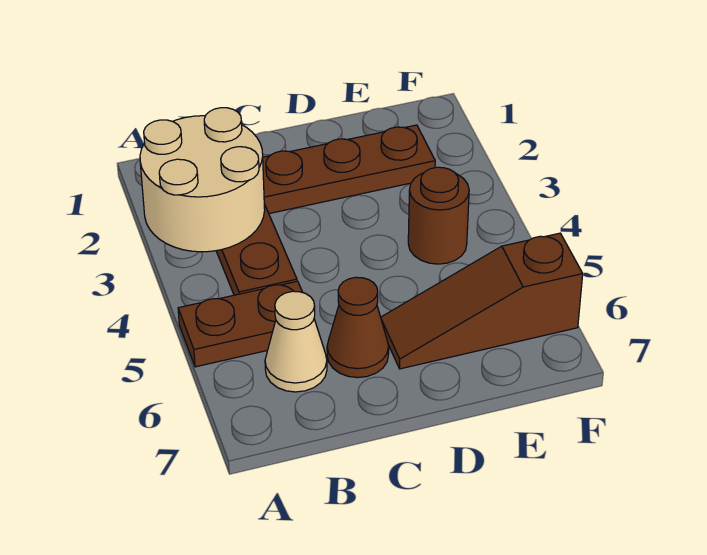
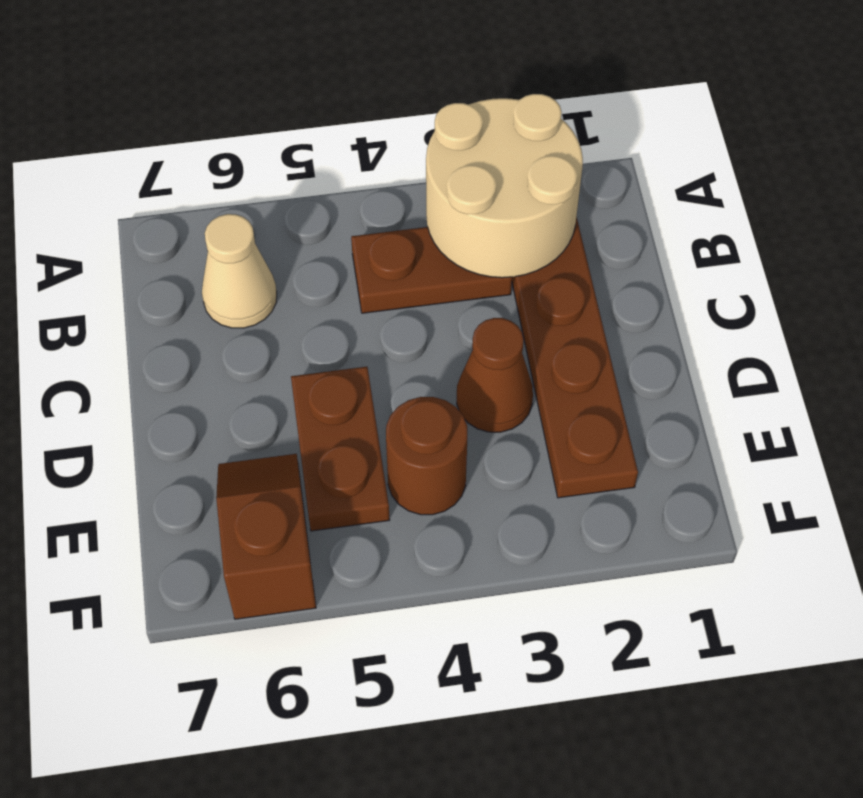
brown plate A5:B5 level 1 -> brown plate D5:E5 level 1
brown cone C6 level 1 -> brown cone D3 level 1
brown slope D6:F6 level 1 top F -> brown slope E6:F6 level 1 top F

